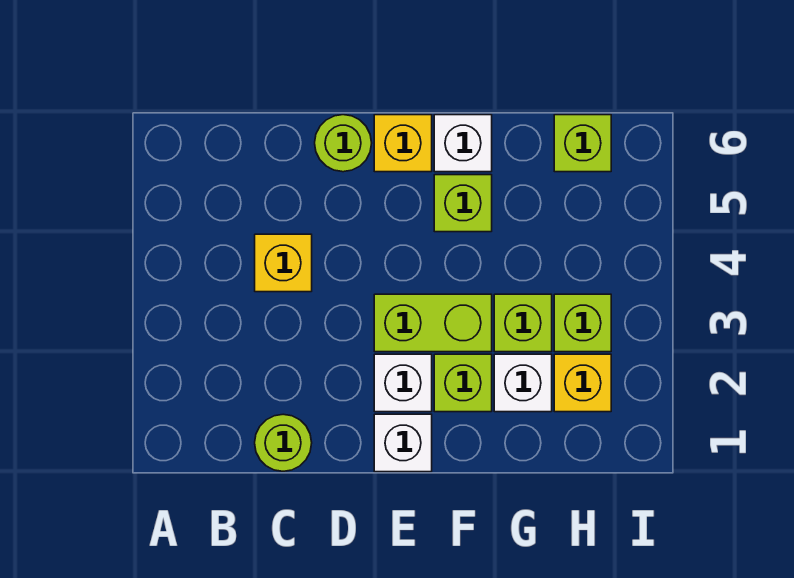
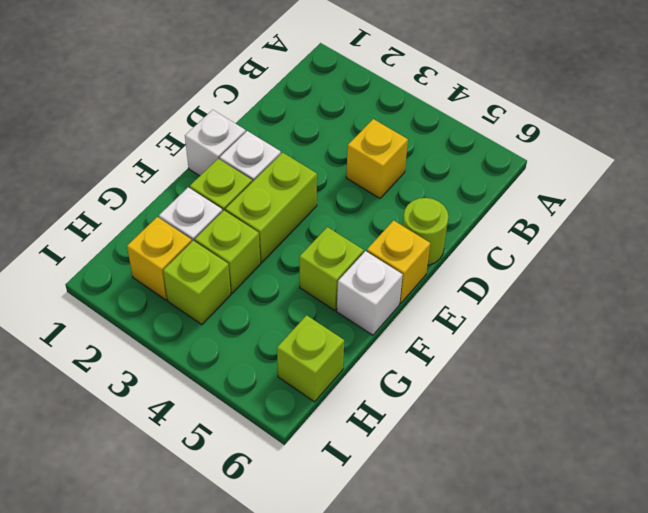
lime round brick C1 level 1 -> none

